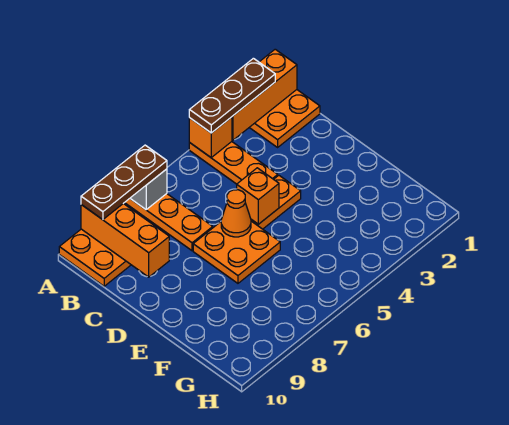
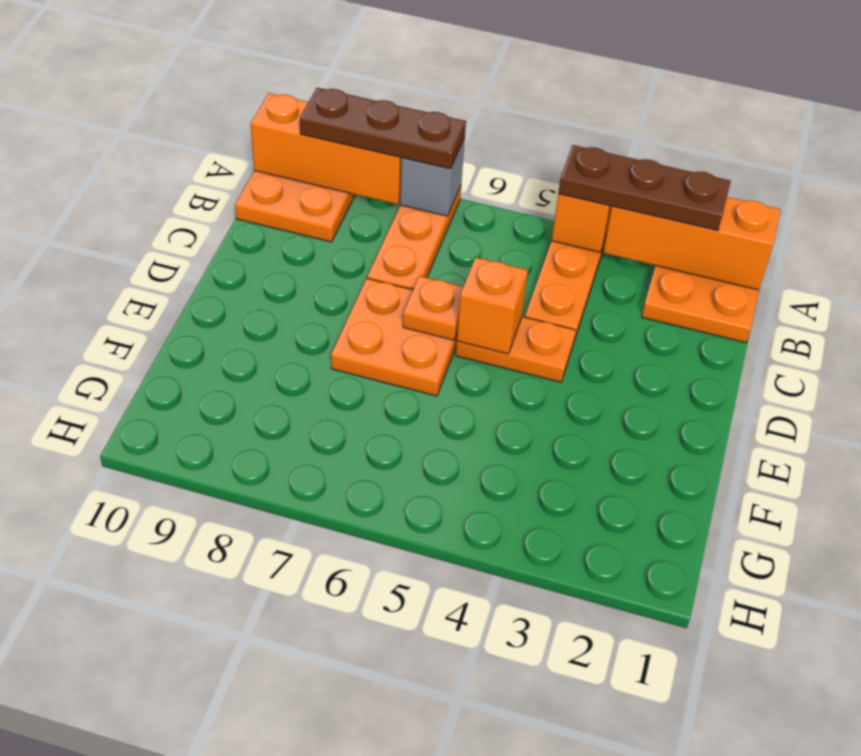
orange brick A9:C9 level 2 -> orange brick A8:A10 level 2
orange cone D6 level 2 -> orange plate D6 level 2

